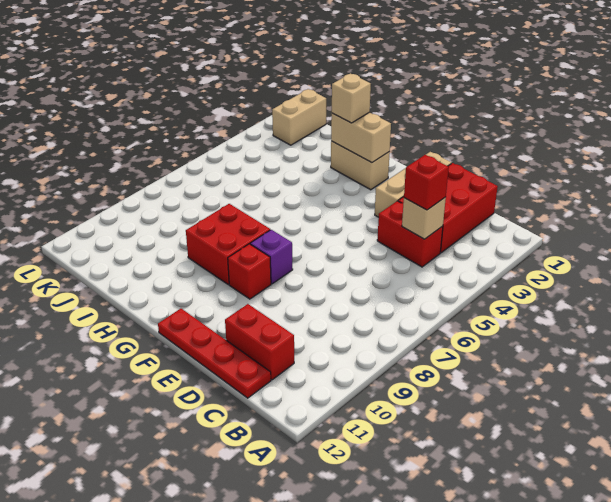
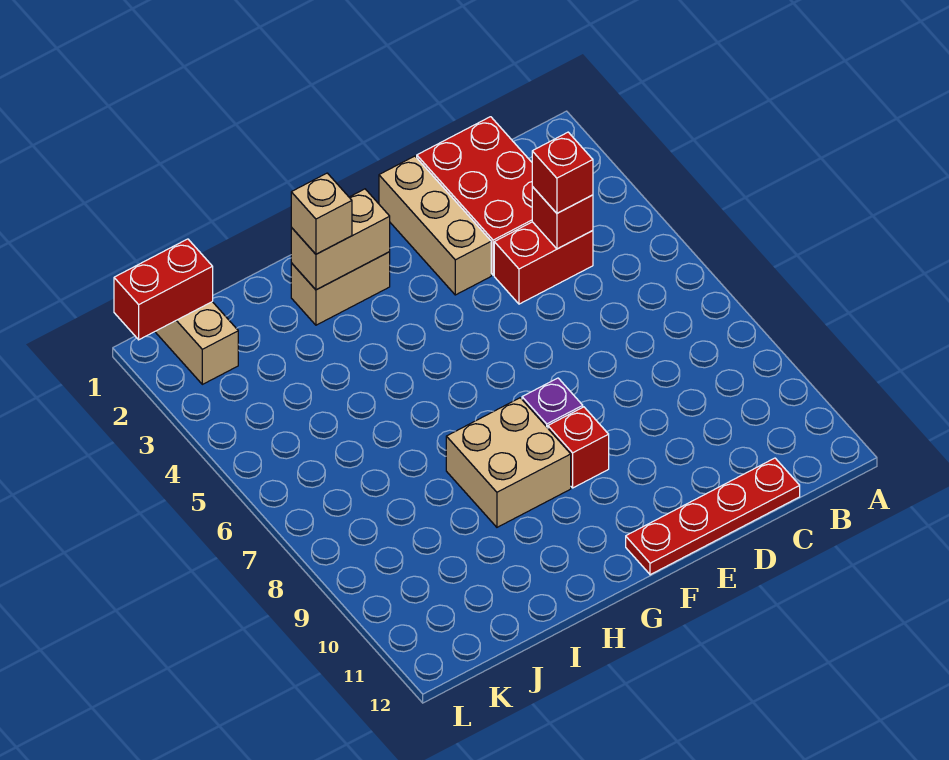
tan brick C4 level 2 -> red brick C4 level 2
red brick C11:D11 level 1 -> red brick K1:L1 level 2
red brick G8:H9 level 1 -> tan brick G8:H9 level 1

